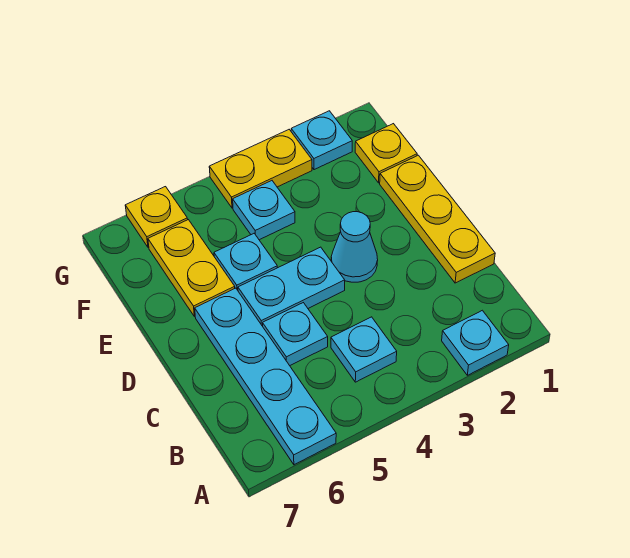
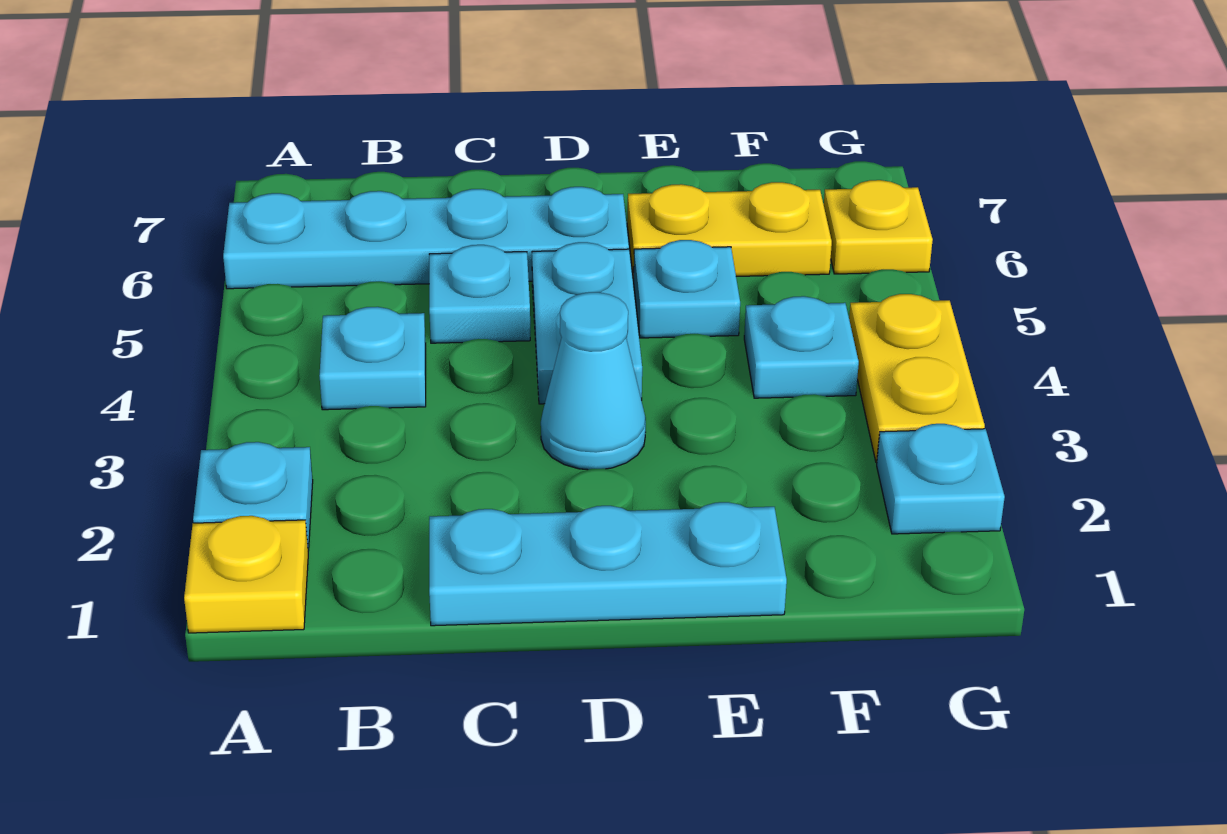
yellow plate C1:E1 level 1 -> cyan plate C1:E1 level 1
yellow plate F1 level 1 -> yellow plate A1 level 1

